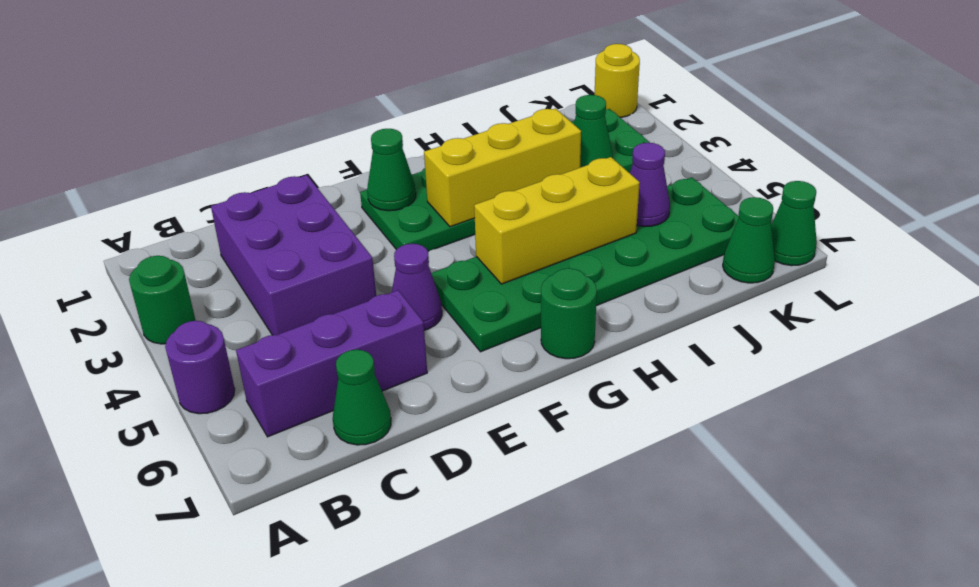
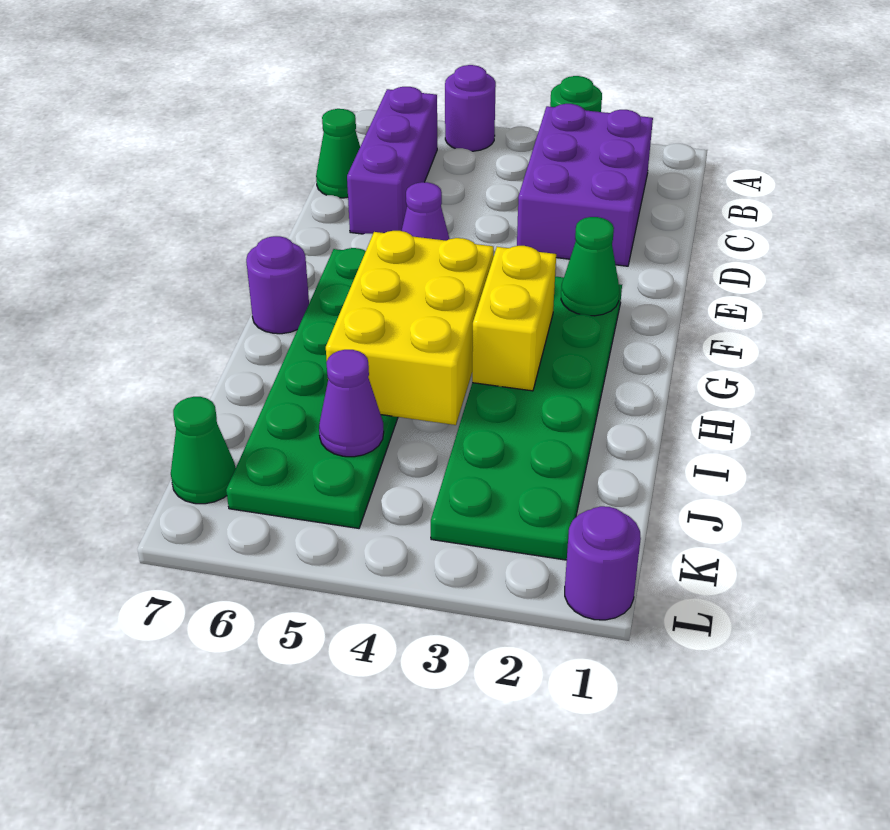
purple brick C2:D4 level 1 -> purple brick B2:D3 level 1
yellow brick G3:I3 level 2 -> yellow brick G3:H3 level 2
yellow brick G5:I5 level 2 -> yellow brick G4:I5 level 2
green round brick G7 level 1 -> purple round brick G7 level 1
green cone J3 level 2 -> none
yellow round brick L1 level 1 -> purple round brick L1 level 1
green cone L7 level 1 -> none

